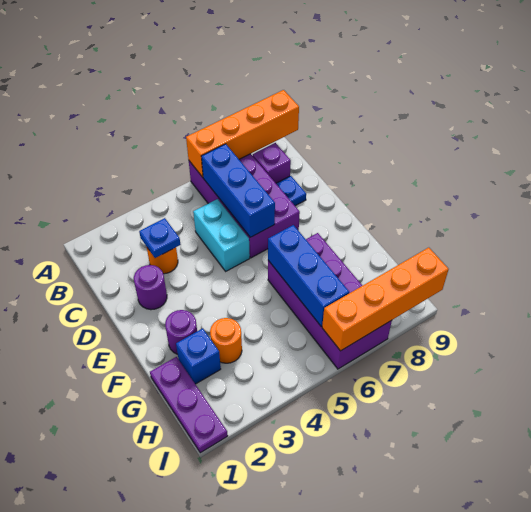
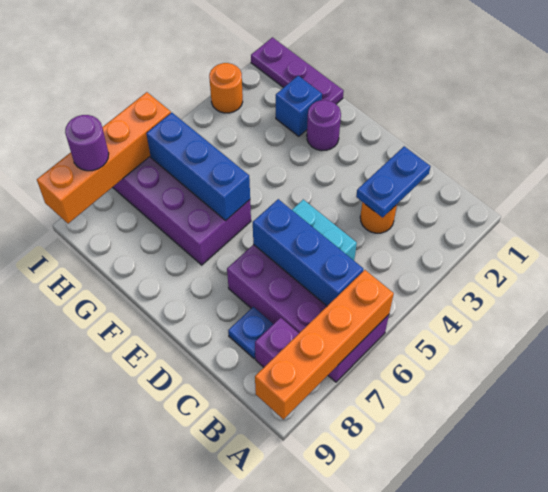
blue plate C3 level 2 -> blue plate C2:C3 level 2
purple round brick D2 level 1 -> purple round brick I8 level 3
orange round brick G3 level 1 -> orange round brick I3 level 1

